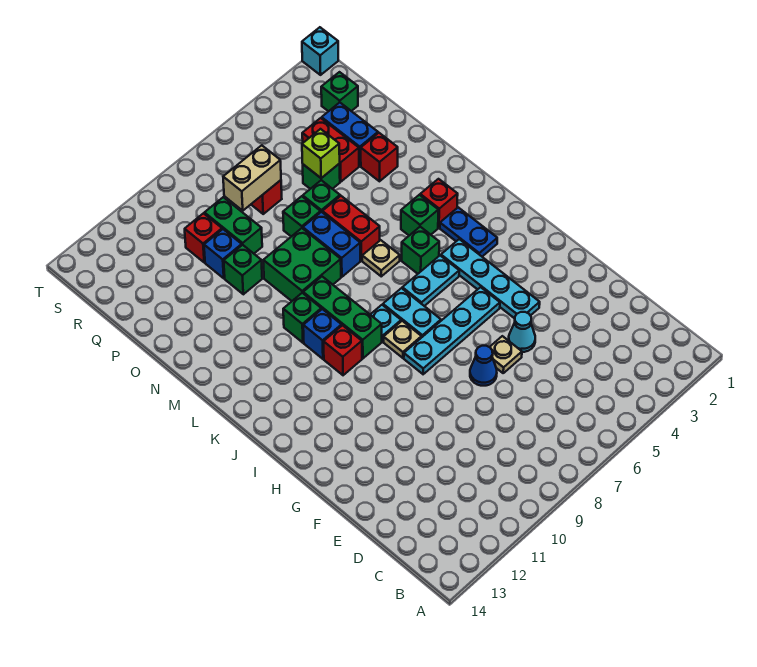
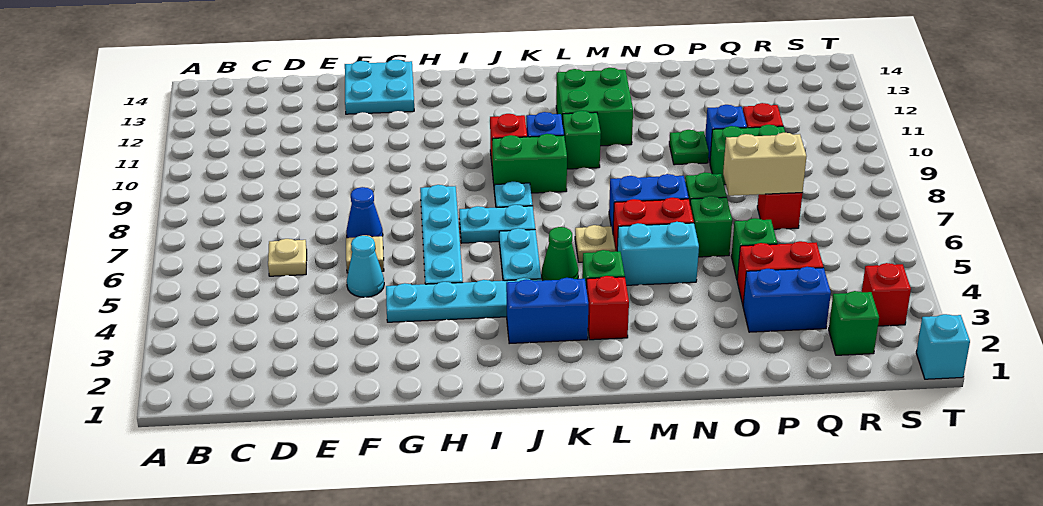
none -> cyan plate F13:G14 level 1
tan plate I8 level 1 -> tan plate D6 level 1
blue plate J3:K3 level 1 -> blue brick J3:K3 level 1
green brick J9:L9 level 1 -> green brick J9:K9 level 1
green brick K5 level 1 -> green cone K5 level 1
none -> cyan brick M5:N5 level 1
green brick M8:N9 level 1 -> green brick L11:M12 level 1
red brick O3 level 1 -> red brick S3 level 1
green brick O10 level 1 -> green plate O10 level 1
lime brick P5 level 2 -> none
tan brick Q7:Q8 level 2 -> tan brick P7:Q7 level 2

